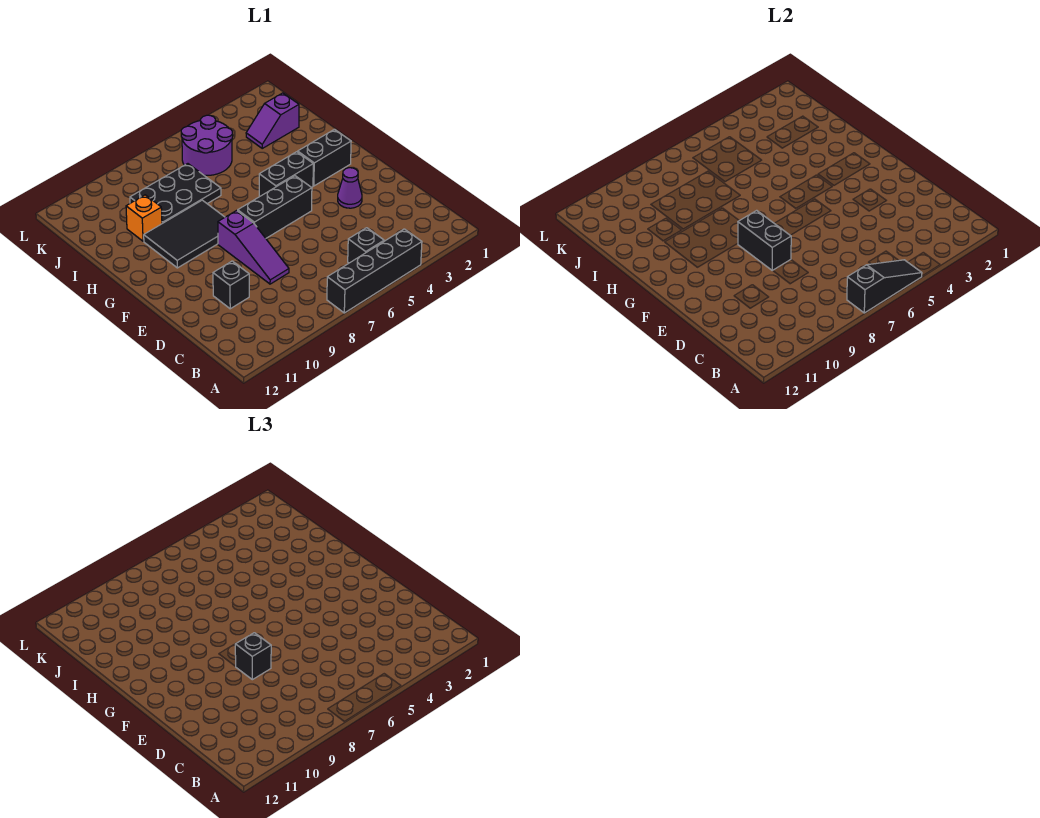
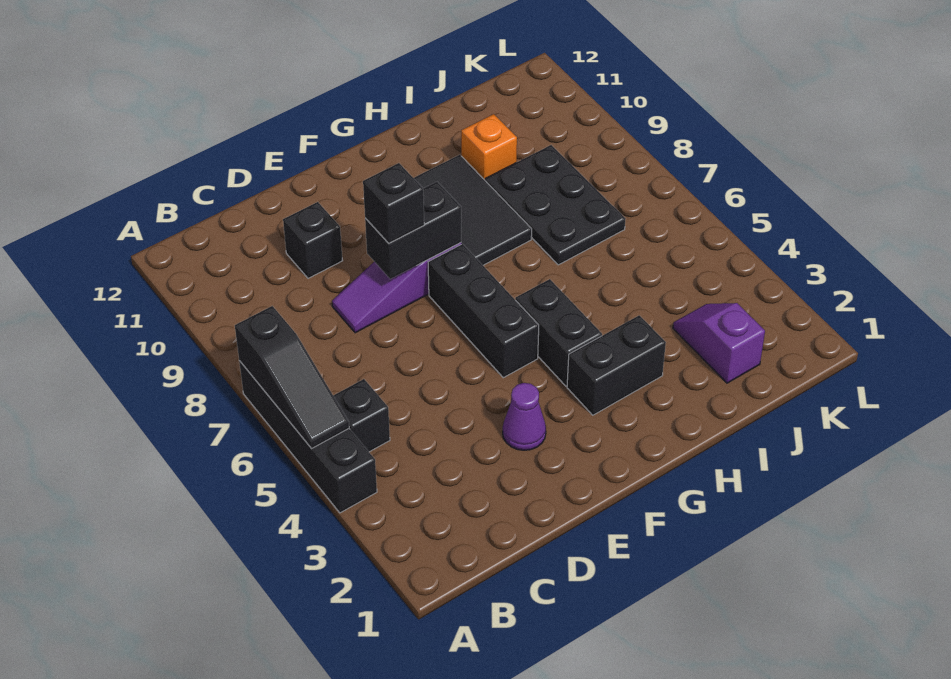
black brick G2:G3 level 1 -> black brick G3:H3 level 1
purple round brick J5:K6 level 1 -> none

